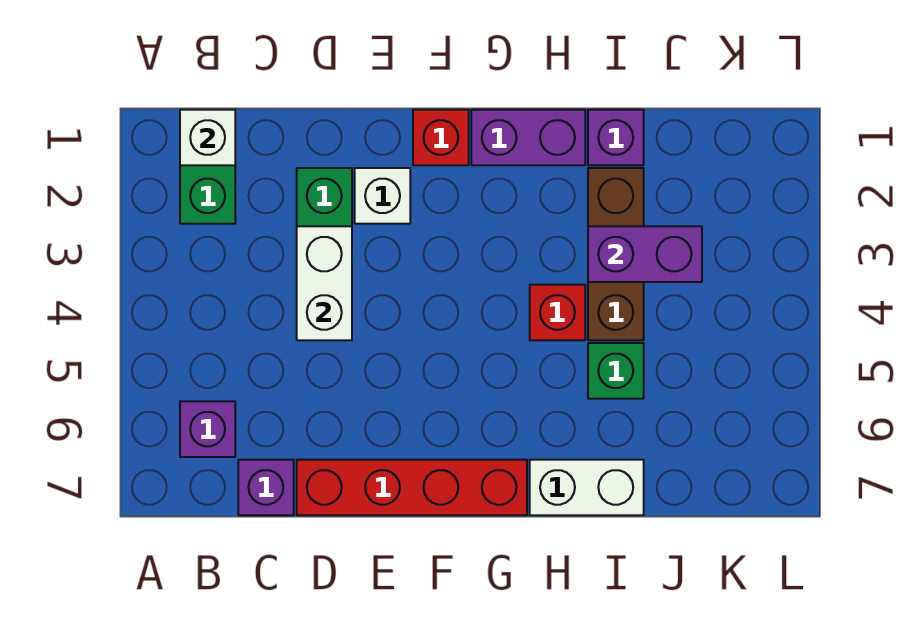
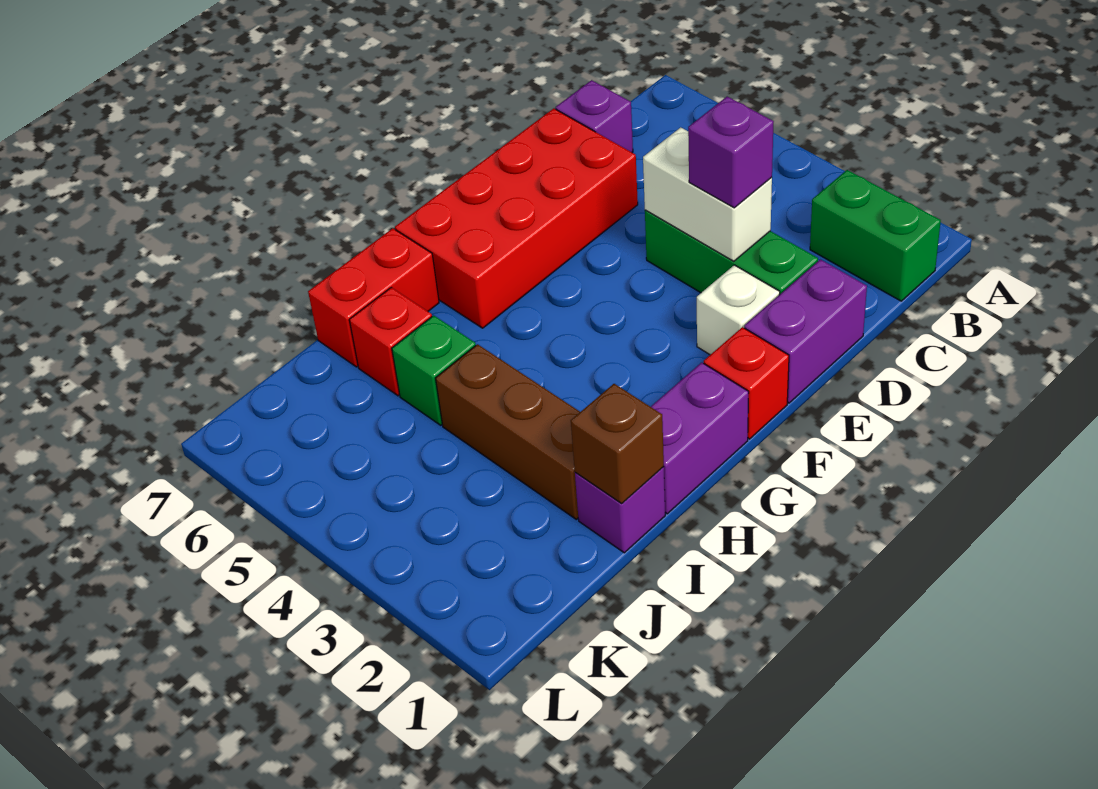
white brick B1 level 2 -> none
purple brick B6 level 1 -> purple brick D3 level 3
red brick D7:G7 level 1 -> red brick D6:G7 level 1
red brick H4 level 1 -> red brick I6 level 1
white brick H7:I7 level 1 -> red brick H7:I7 level 1
none -> brown brick I1 level 2
purple brick I3:J3 level 2 -> purple brick D1:E1 level 1

